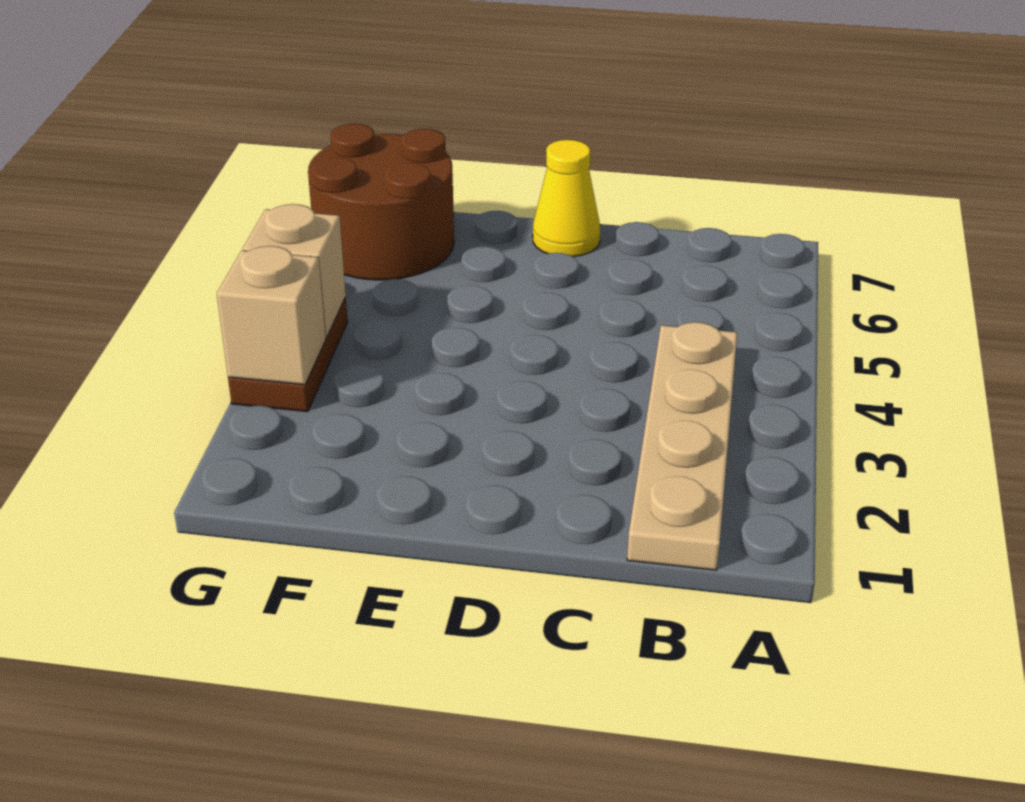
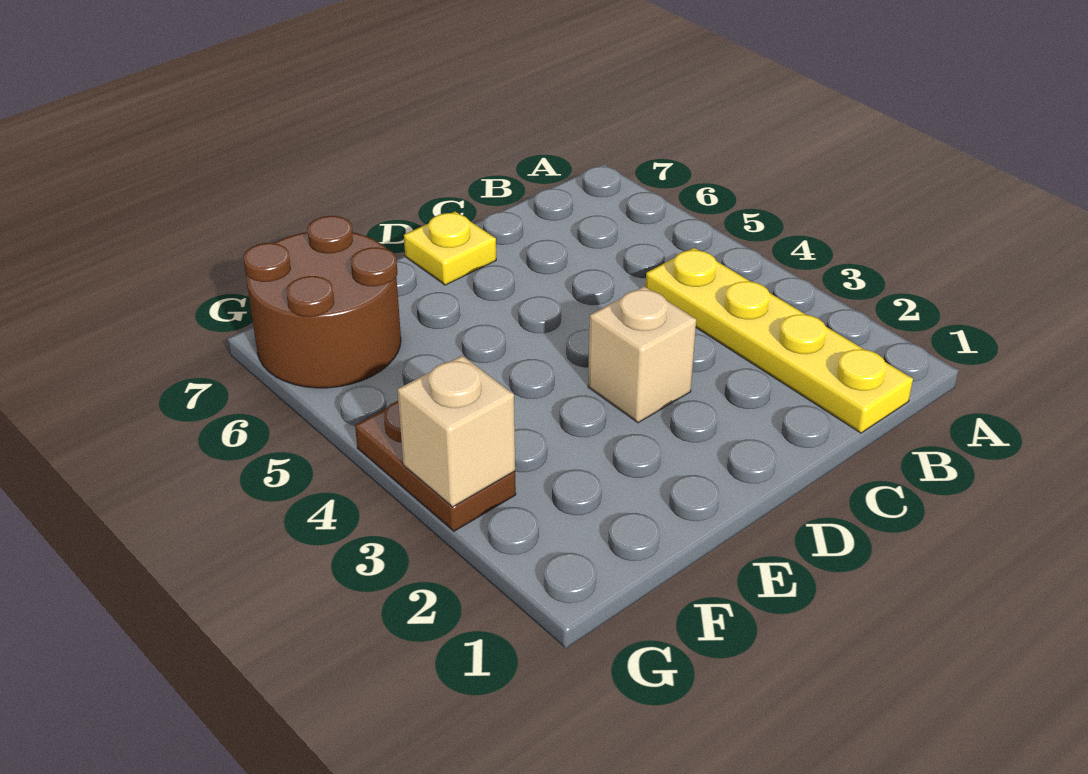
tan plate B1:B4 level 1 -> yellow plate B1:B4 level 1
yellow cone D7 level 1 -> yellow plate D7 level 1
tan brick G4 level 2 -> tan brick D3 level 1

